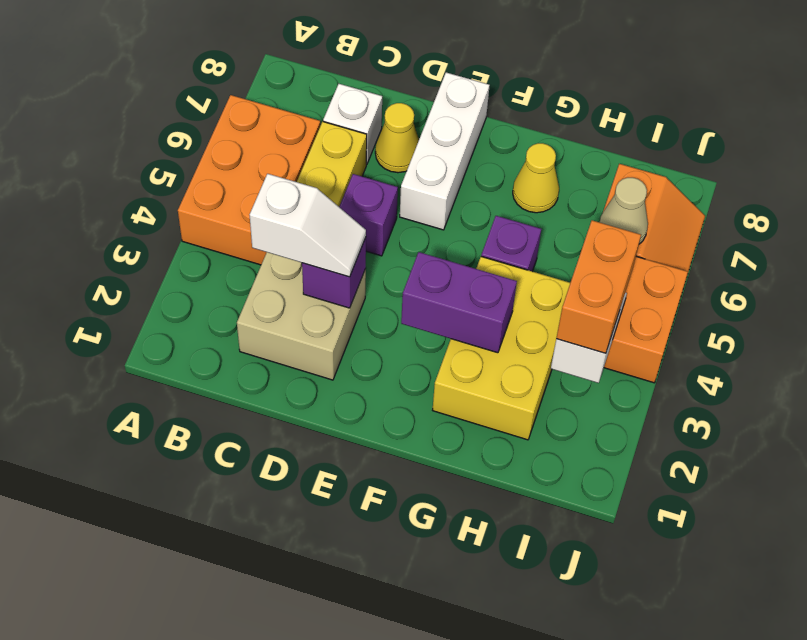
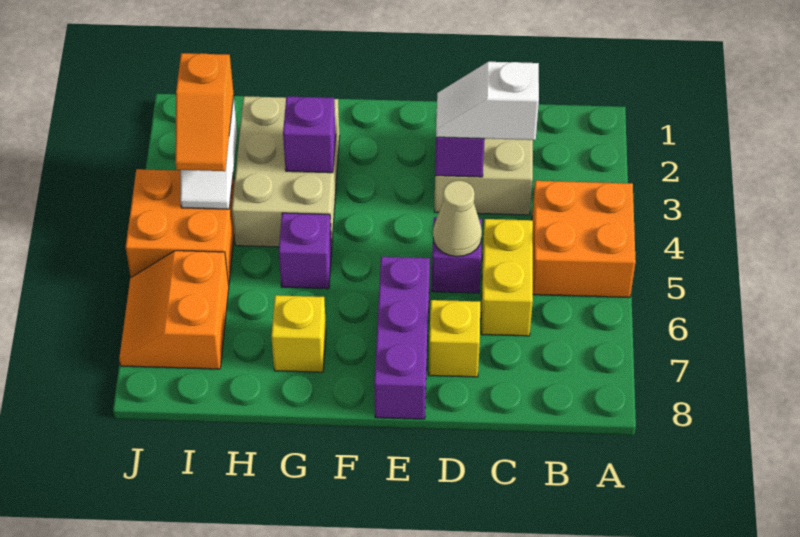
orange brick A4:B6 level 1 -> orange brick A4:B5 level 1
white brick C7 level 1 -> none
yellow cone D7 level 1 -> yellow brick D7 level 1
white brick E6:E8 level 1 -> purple brick E6:E8 level 1
purple brick F3:G3 level 2 -> purple brick G3 level 2
yellow brick G2:H4 level 1 -> tan brick G2:H4 level 1
yellow cone G7 level 1 -> yellow brick G7 level 1
orange brick I3:I4 level 3 -> orange slope I3:I4 level 3 top 3
tan cone I6 level 2 -> tan cone D5 level 2

